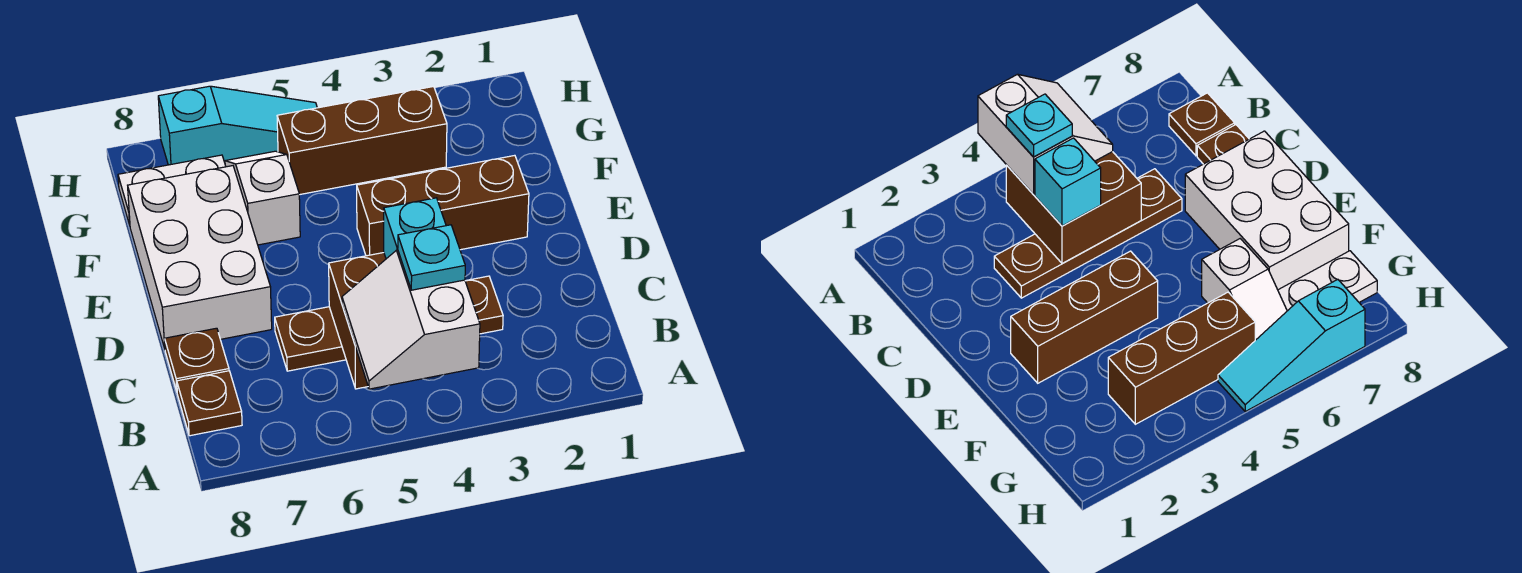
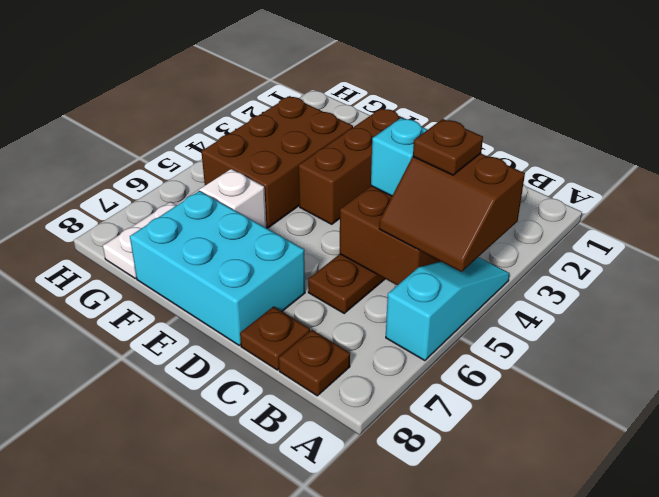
white slope A4:B5 level 3 top 4 -> brown slope A4:B5 level 3 top 4
cyan plate B4 level 4 -> brown plate B4 level 4
white brick D7:F8 level 1 -> cyan brick D7:F8 level 1
brown brick G3:G5 level 1 -> brown brick F3:G5 level 1
cyan slope H5:H7 level 1 top 7 -> cyan slope A4:A6 level 1 top 6

